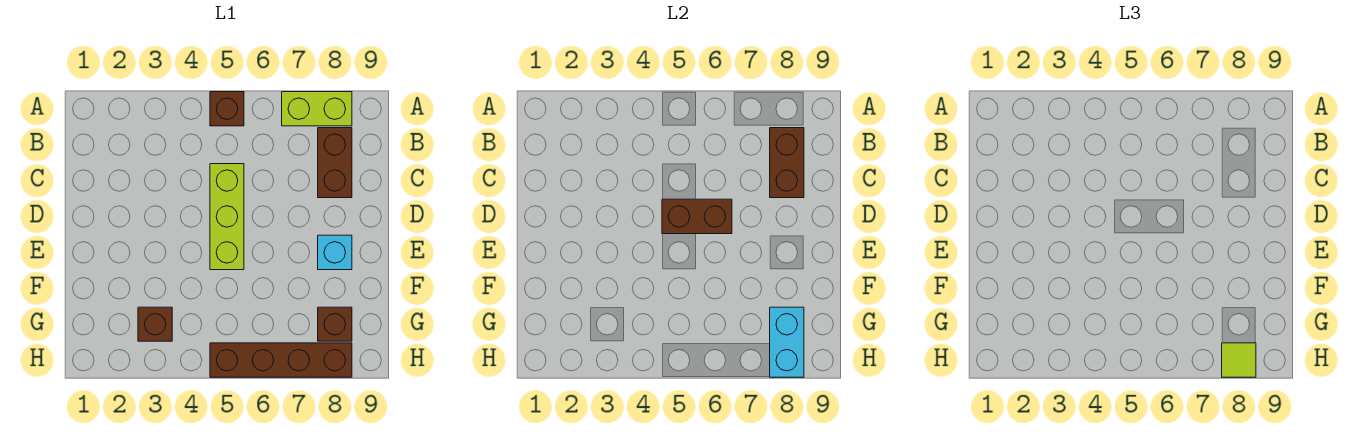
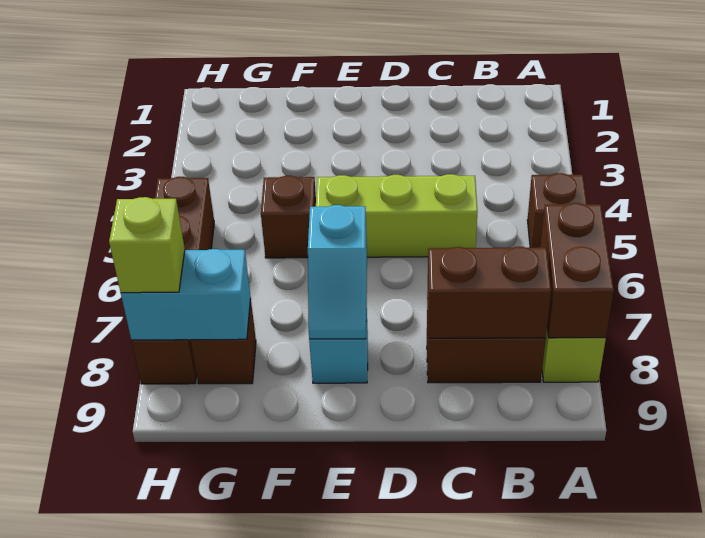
brown brick D5:D6 level 2 -> brown brick A7:A8 level 2
none -> cyan slope E7:E8 level 2 top 7
brown brick G3 level 1 -> brown brick F5 level 1
lime tile H8 level 3 -> lime brick H8 level 3

